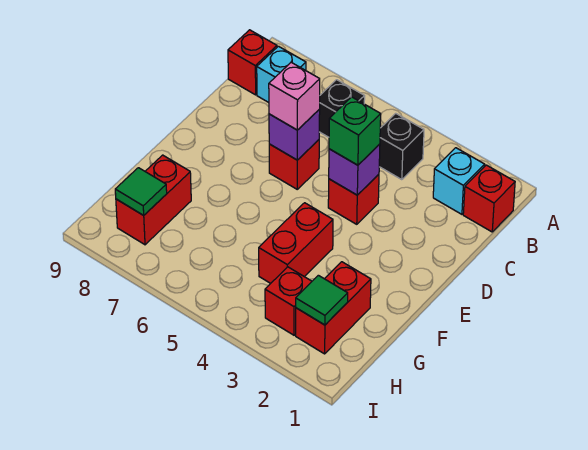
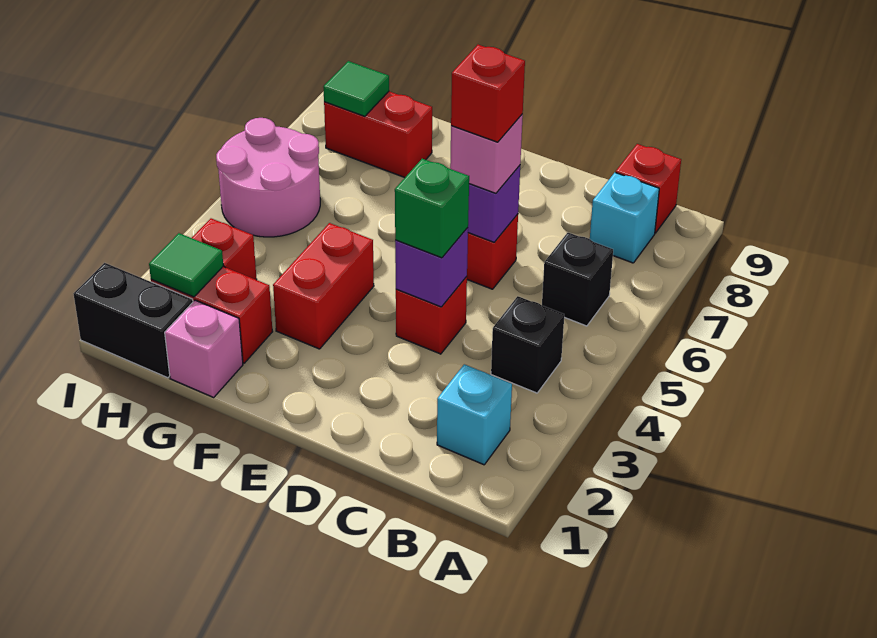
red brick B1 level 1 -> red brick D6 level 4
red brick F4:G4 level 1 -> red brick F3:F4 level 1
none -> pink brick G1 level 1
none -> black brick H1:I1 level 1
none -> pink round brick H5:I6 level 1

